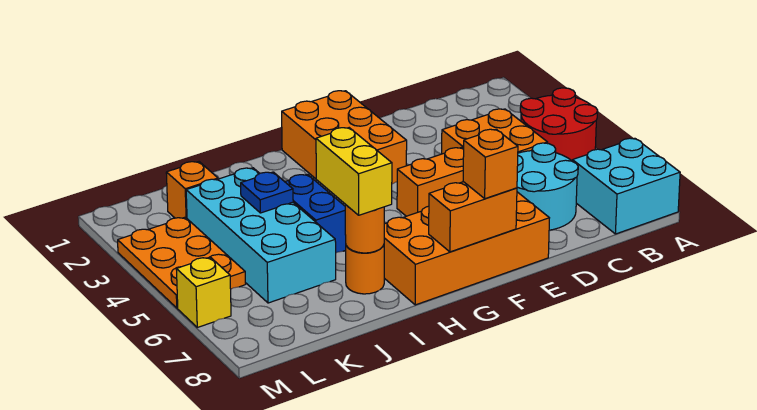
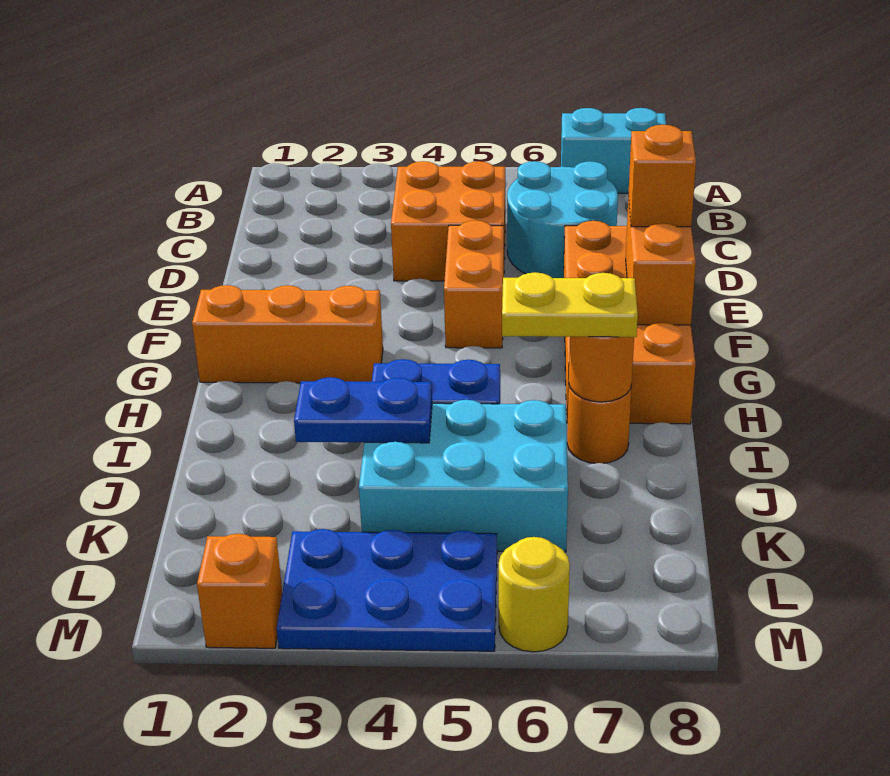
red round brick A4:B5 level 1 -> none
cyan brick A7:B8 level 1 -> cyan brick A7:A8 level 1
orange brick F1:G3 level 1 -> orange brick G1:G3 level 1
yellow brick I6:I7 level 3 -> yellow plate I6:I7 level 3
cyan brick J3:K6 level 1 -> cyan brick J4:K6 level 1
blue plate J4 level 2 -> blue plate J3:J4 level 2
orange brick K2 level 1 -> orange brick M2 level 1
orange plate L3:M5 level 1 -> blue plate L3:M5 level 1
yellow brick M6 level 1 -> yellow round brick M6 level 1

